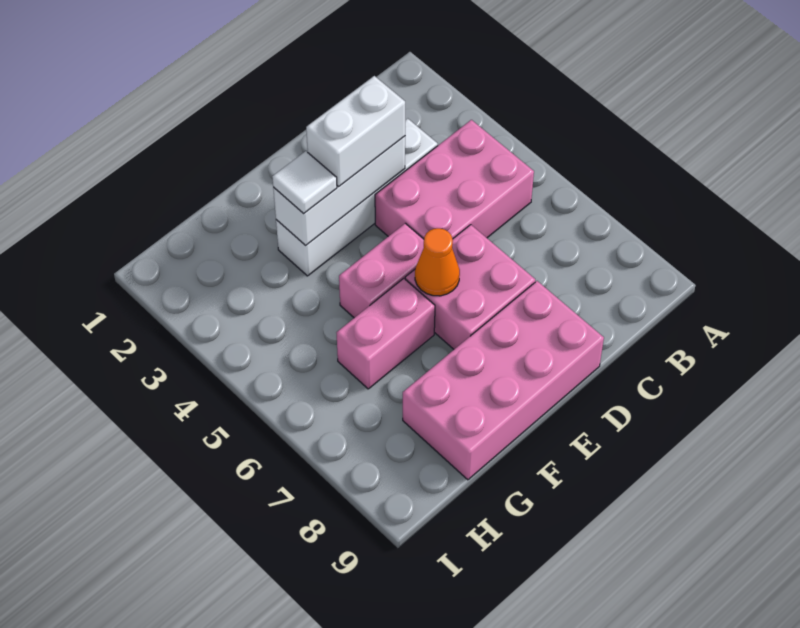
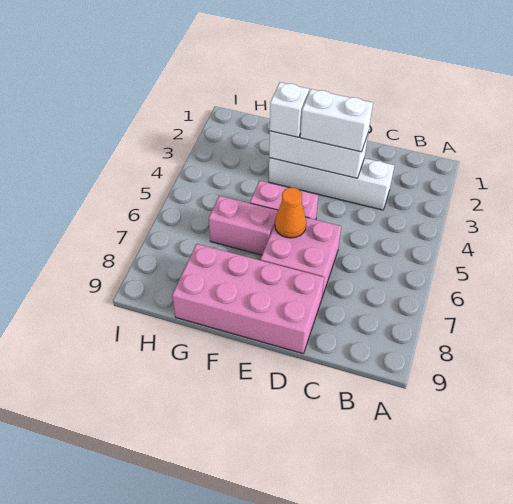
pink brick B4:D5 level 1 -> none
white tile F3 level 3 -> white brick F3 level 3

